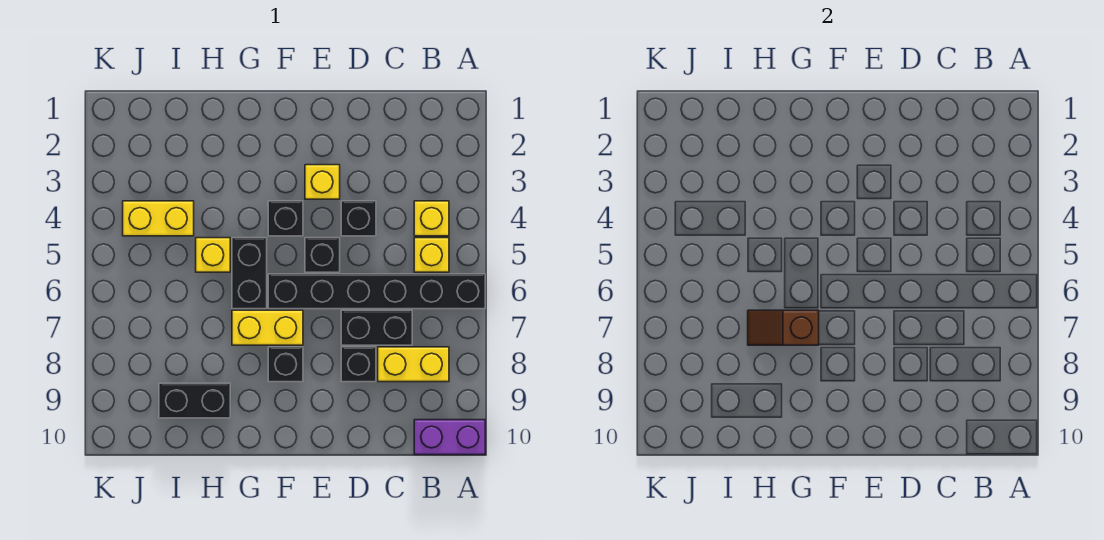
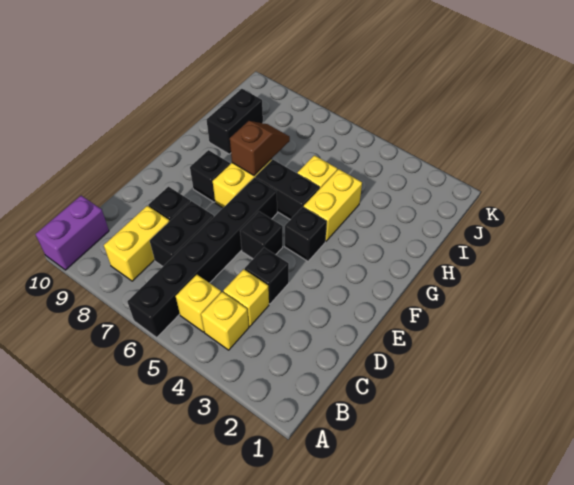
yellow brick E3 level 1 -> yellow brick C4 level 1
yellow brick I4:J4 level 1 -> yellow brick G4:H4 level 1

